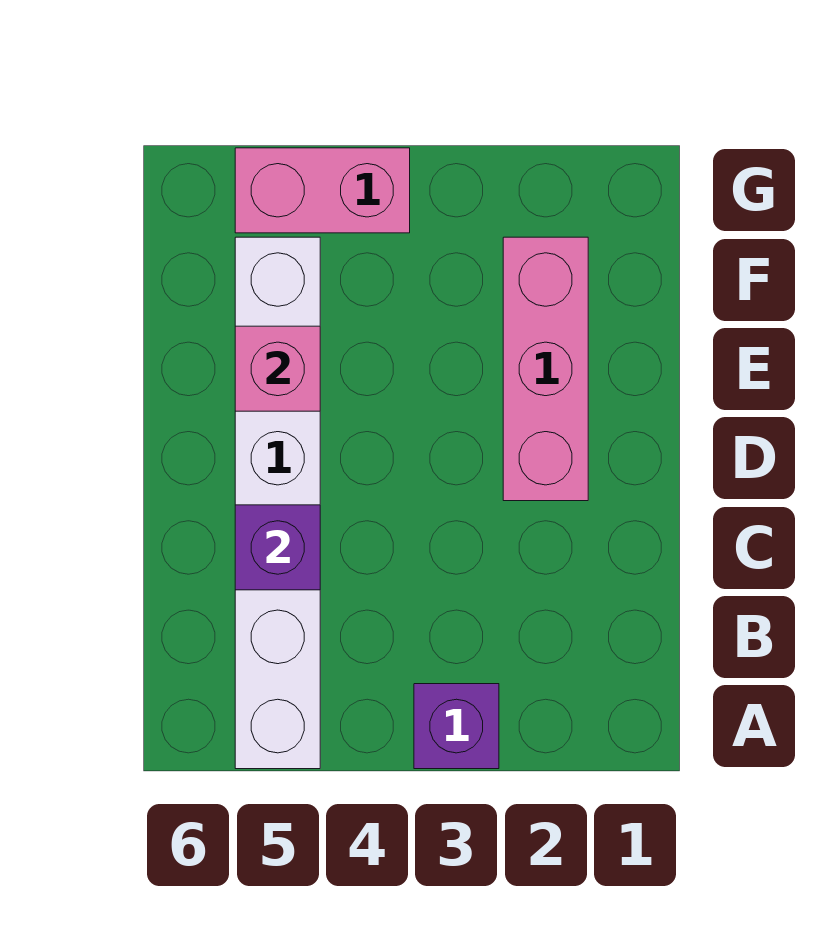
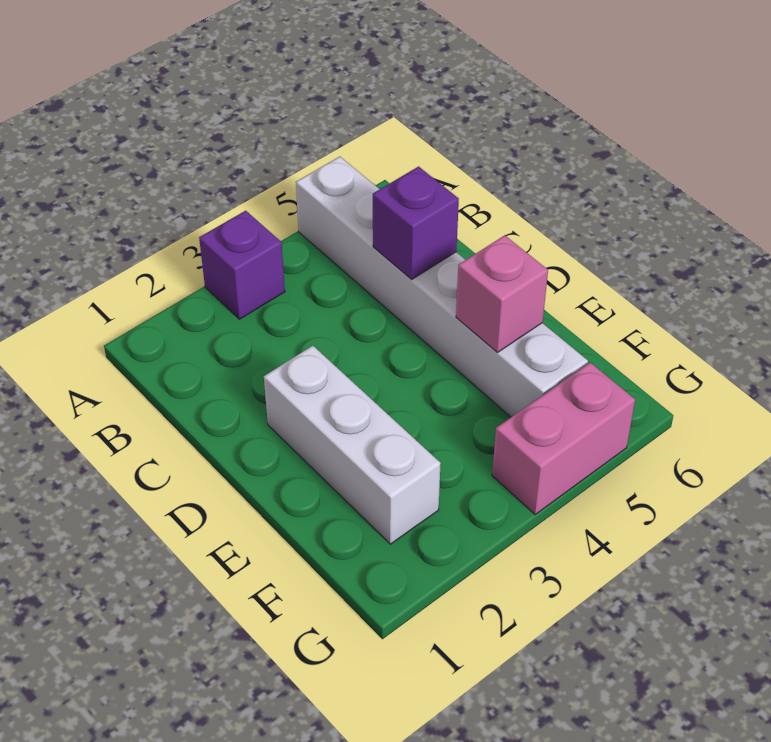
pink brick D2:F2 level 1 -> white brick D2:F2 level 1

